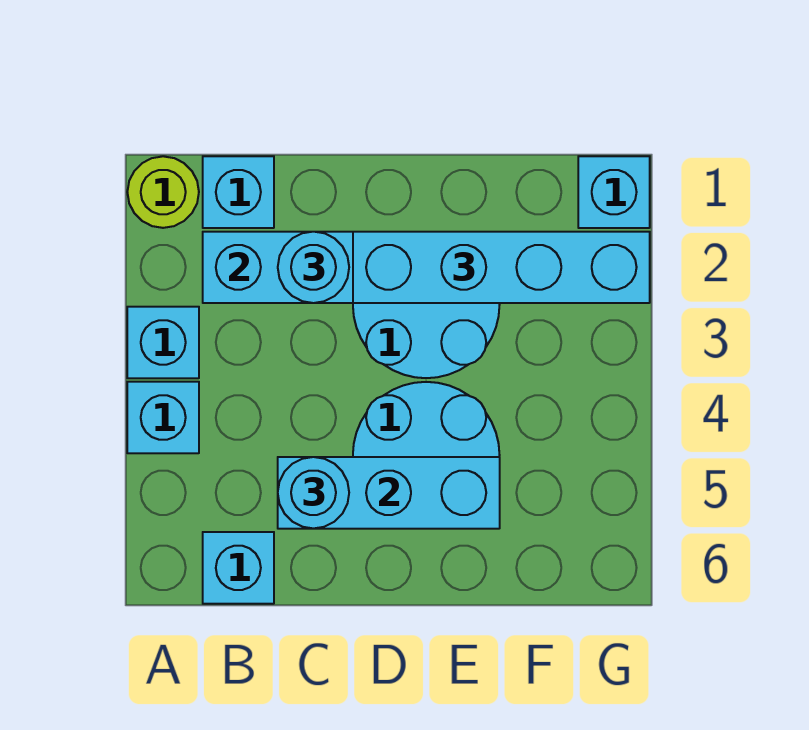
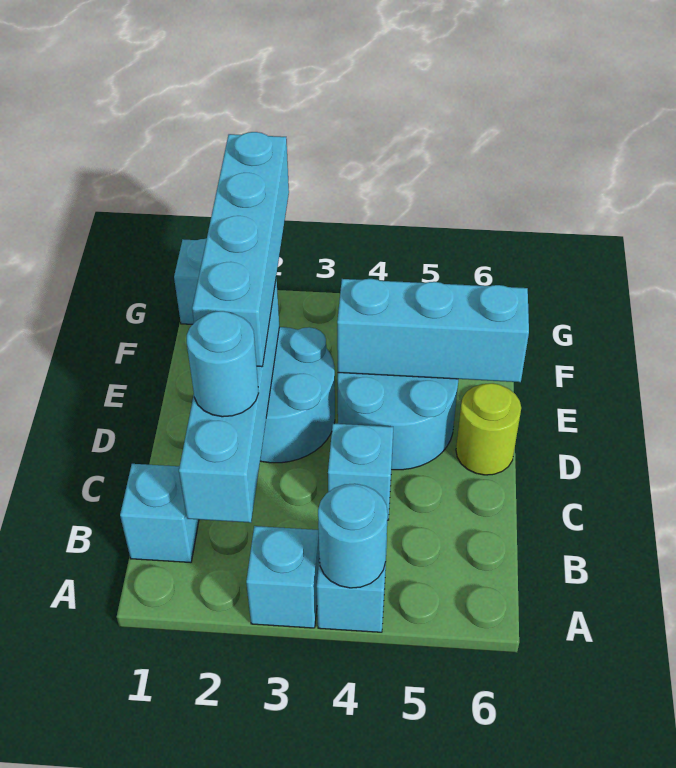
lime round brick A1 level 1 -> lime round brick D6 level 1
cyan brick B6 level 1 -> cyan brick C4 level 1
cyan brick C5:E5 level 2 -> cyan brick E4:E6 level 2
cyan round brick C5 level 3 -> cyan round brick A4 level 2

